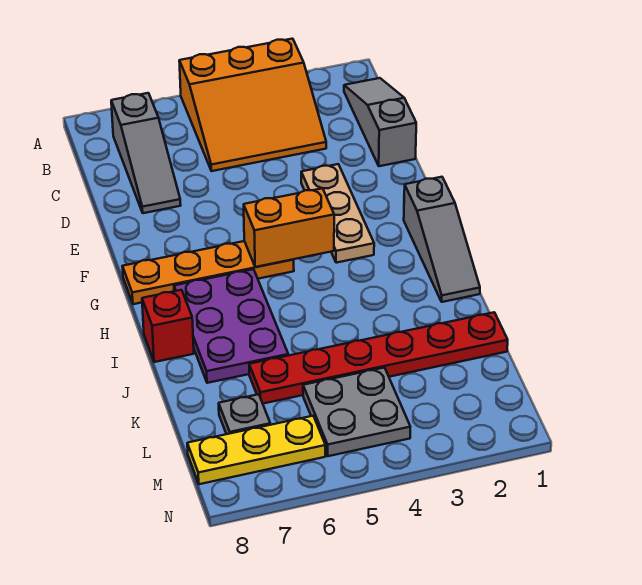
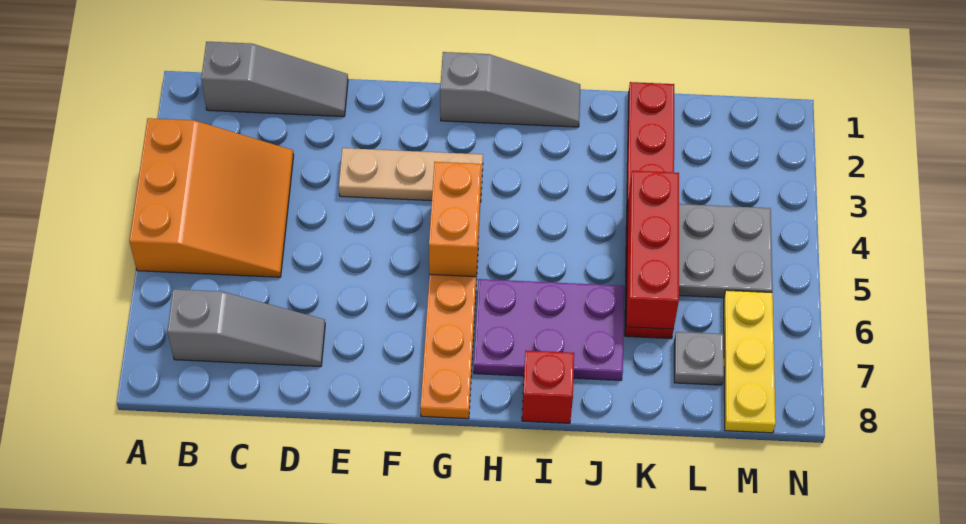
grey slope B1:D1 level 1 top D -> grey slope B1:D1 level 1 top B
none -> red brick K4:K6 level 2

